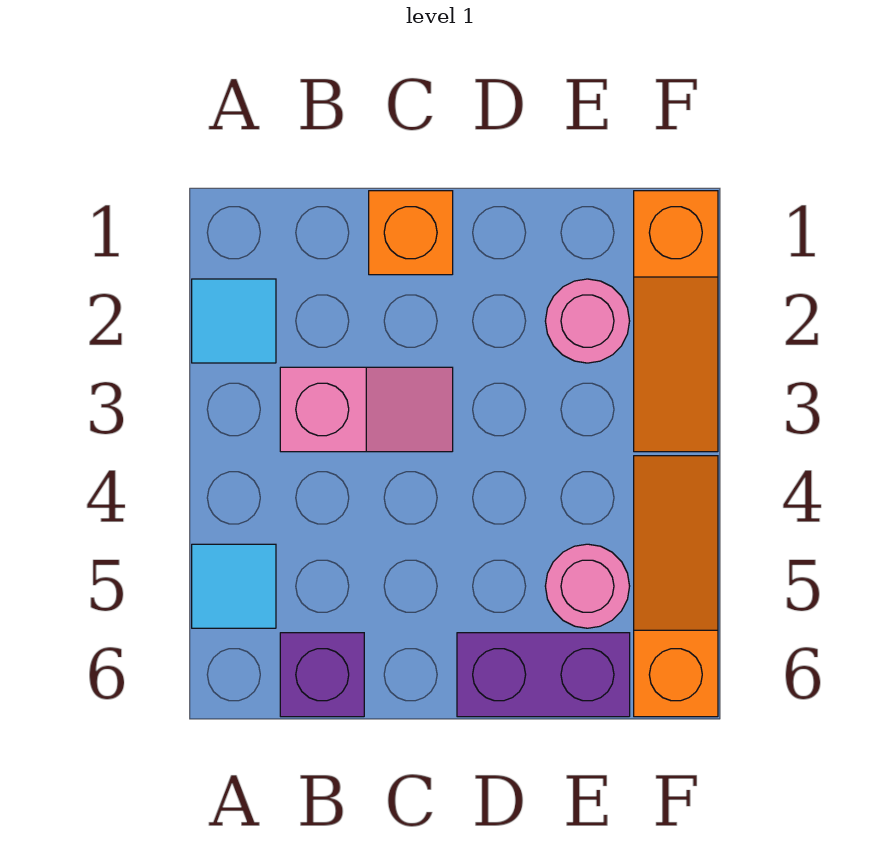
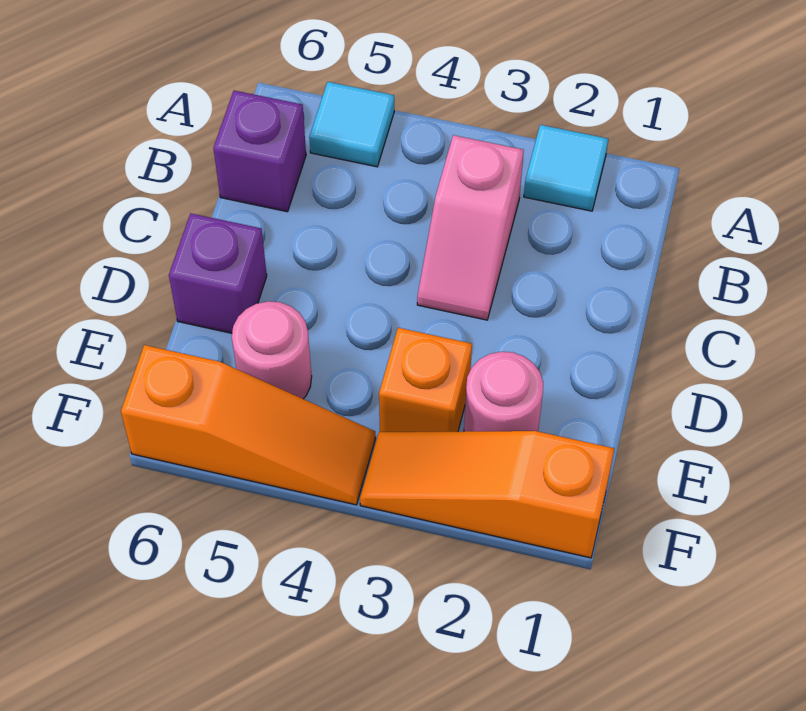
orange brick C1 level 1 -> orange brick E3 level 1
purple brick D6:E6 level 1 -> purple brick D6 level 1

